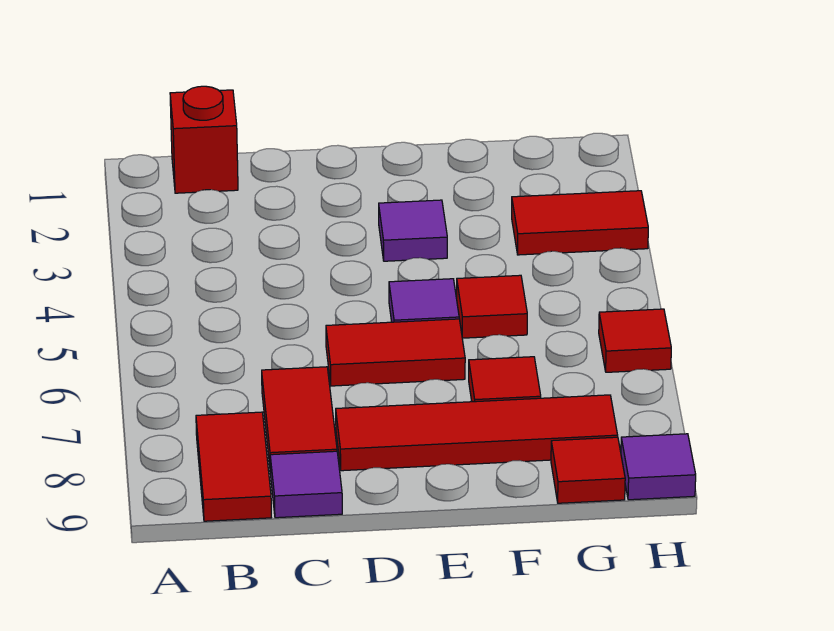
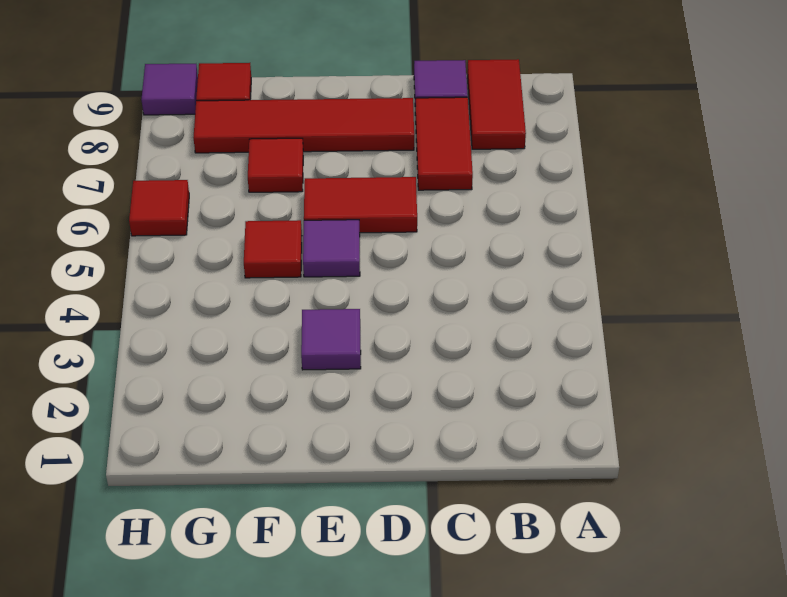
red brick B1 level 1 -> none
red tile G3:H3 level 1 -> none

